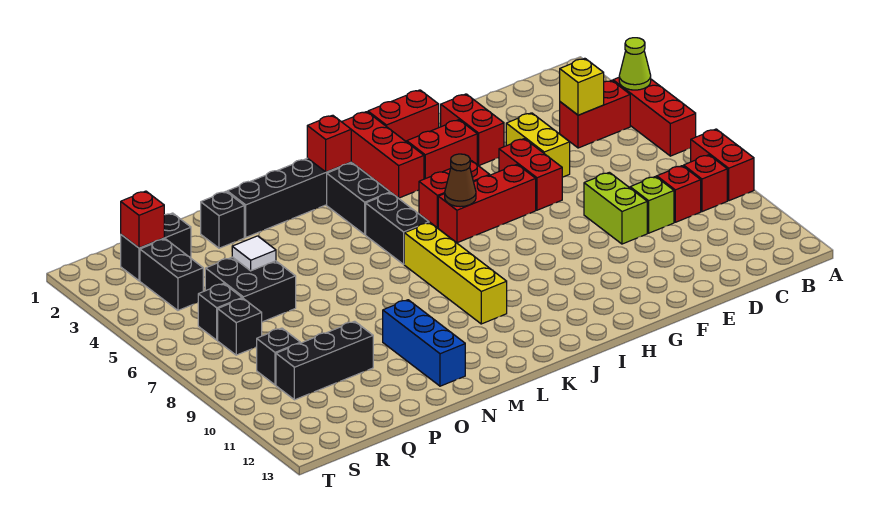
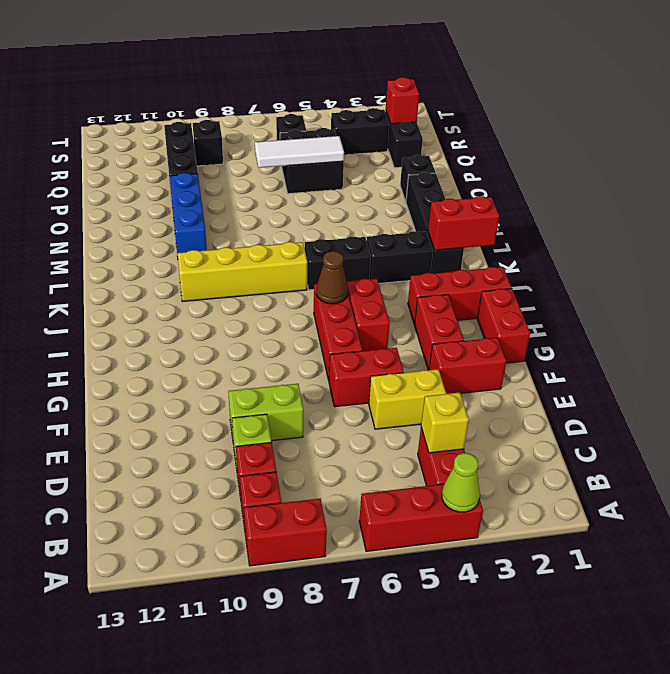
red brick K2 level 2 -> red brick K1:K2 level 2
blue brick N10:N12 level 1 -> blue brick M10:O10 level 1
white tile P5 level 2 -> white tile P5:P7 level 2
black brick R7 level 1 -> none

